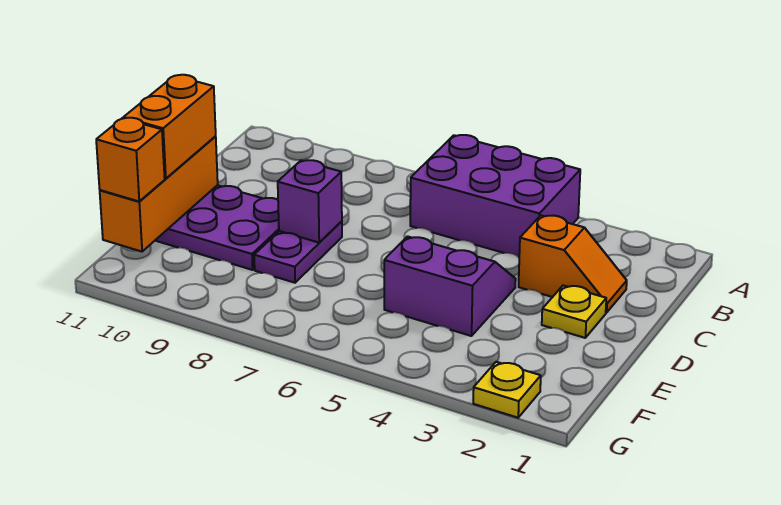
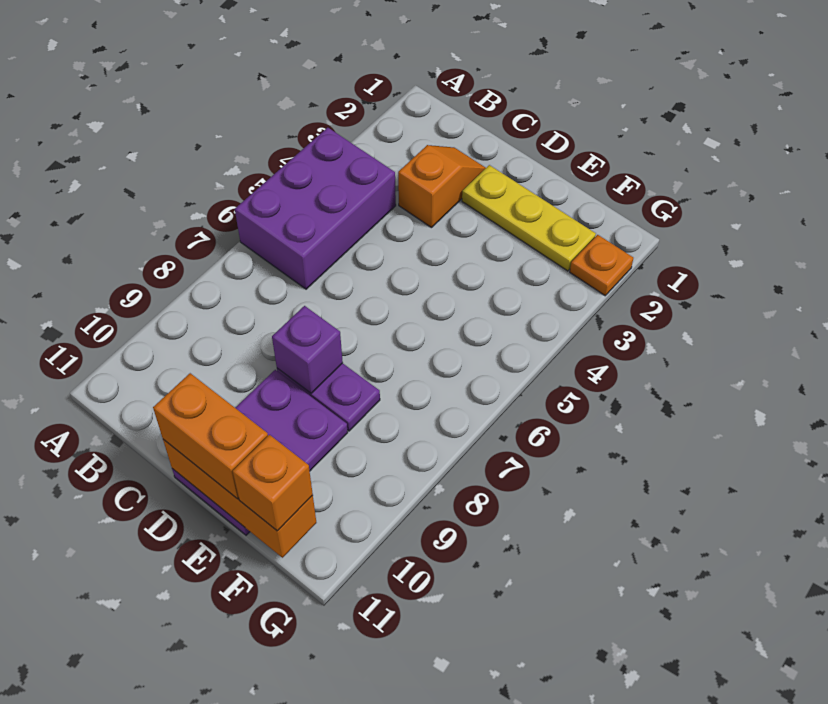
yellow plate D2 level 1 -> yellow plate D2:F2 level 1
purple slope D4:E5 level 1 top E -> none
yellow plate G2 level 1 -> orange plate G2 level 1

